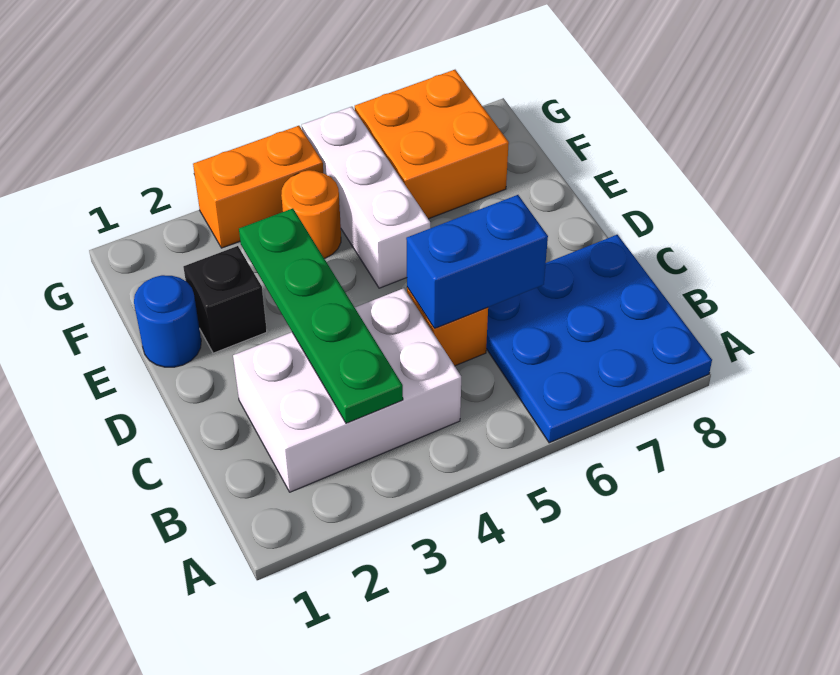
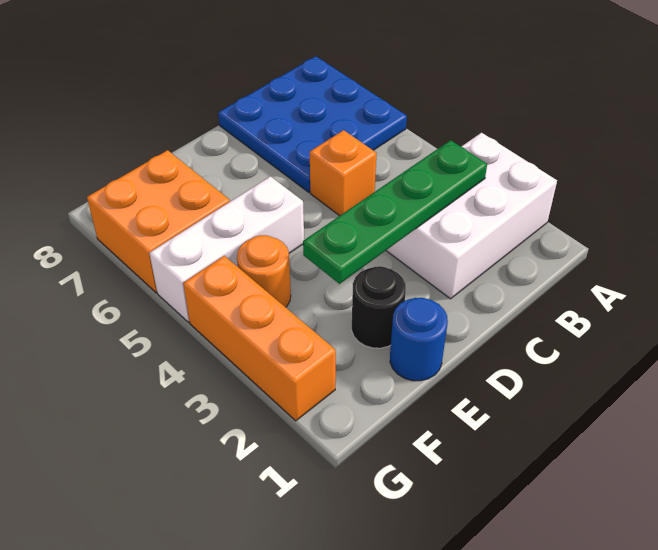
white brick B2:C4 level 1 -> white brick A2:C3 level 1
blue brick C5:C6 level 2 -> none
black brick E2 level 1 -> black round brick E2 level 1
orange brick G3:G4 level 1 -> orange brick G2:G4 level 1

